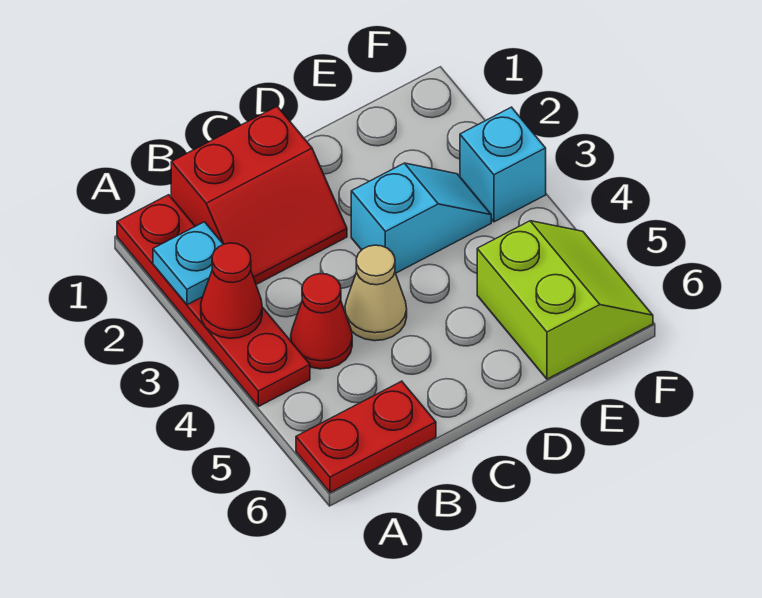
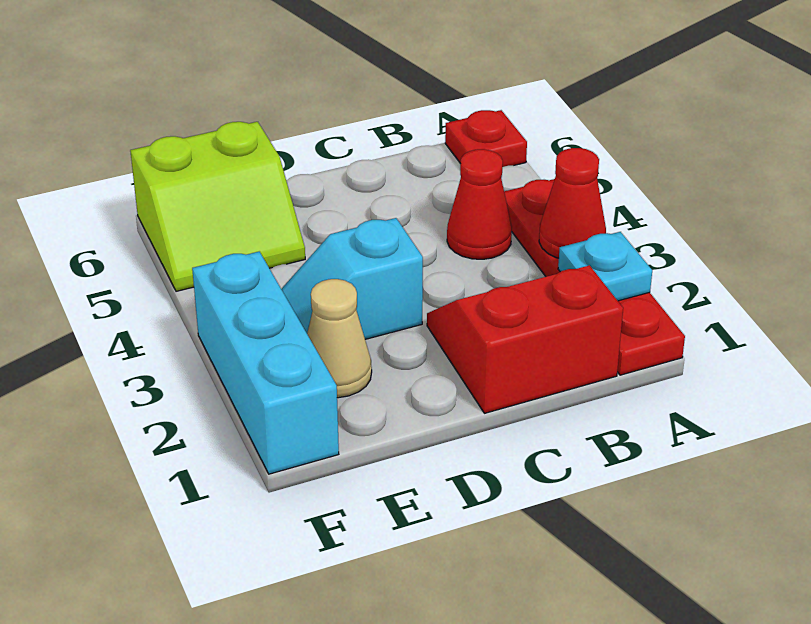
red plate A6:B6 level 1 -> red plate A6 level 1
tan cone C4 level 1 -> tan cone E2 level 1
lime slope E5:F6 level 1 top E -> lime slope E5:F6 level 1 top 6
cyan brick F3 level 1 -> cyan brick F1:F3 level 1

